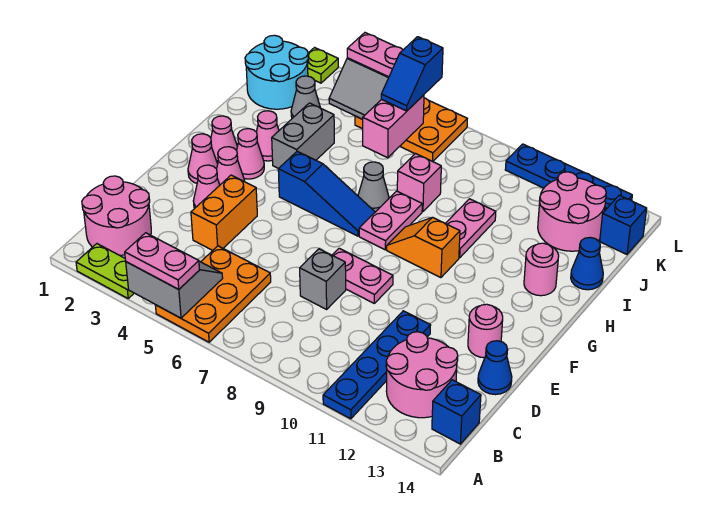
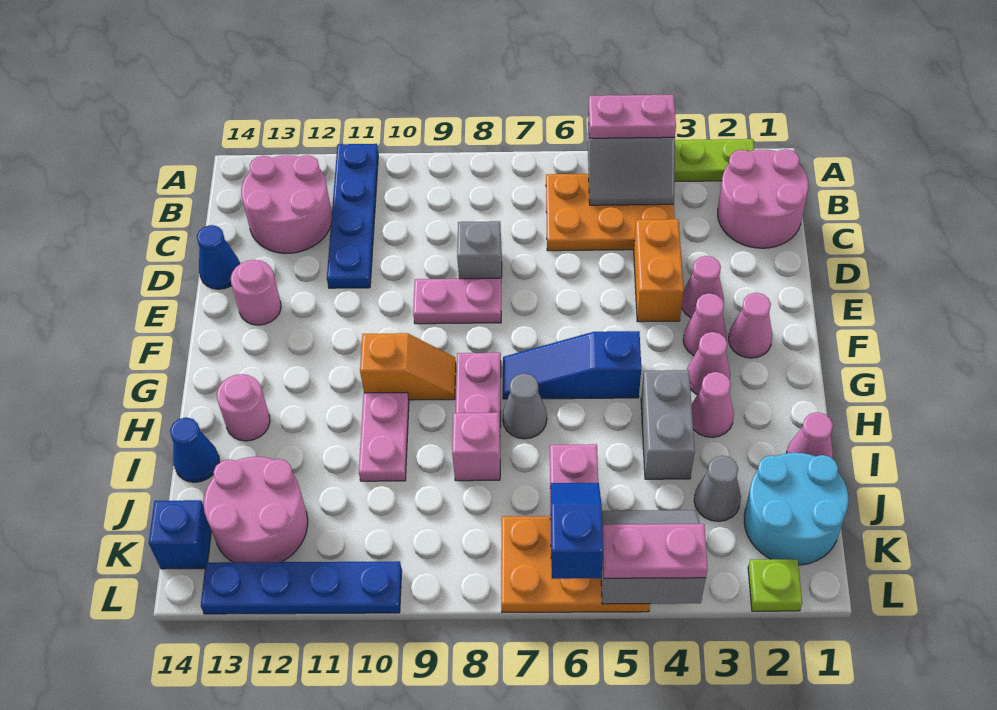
orange plate A5:C6 level 1 -> orange plate B4:C6 level 1
blue brick B14 level 1 -> none
pink cone G2 level 1 -> pink cone I1 level 1

